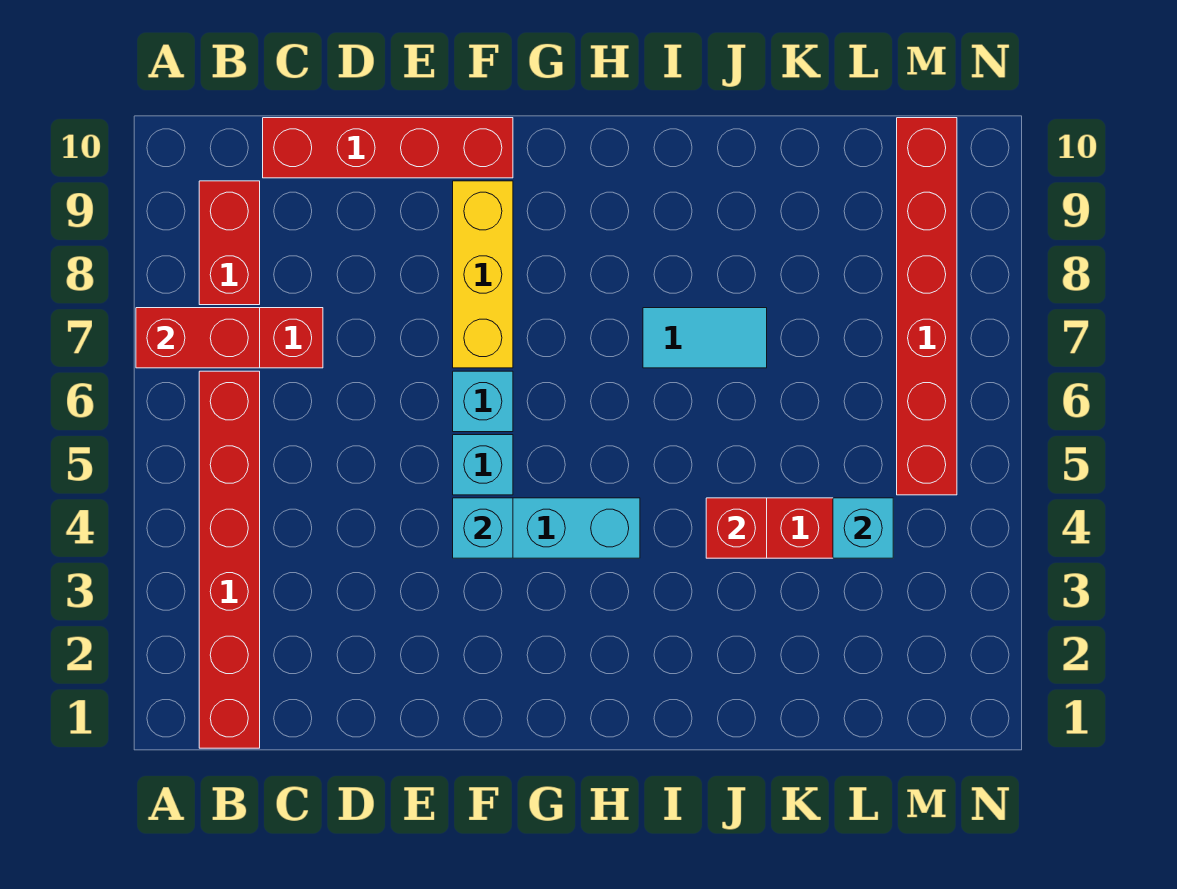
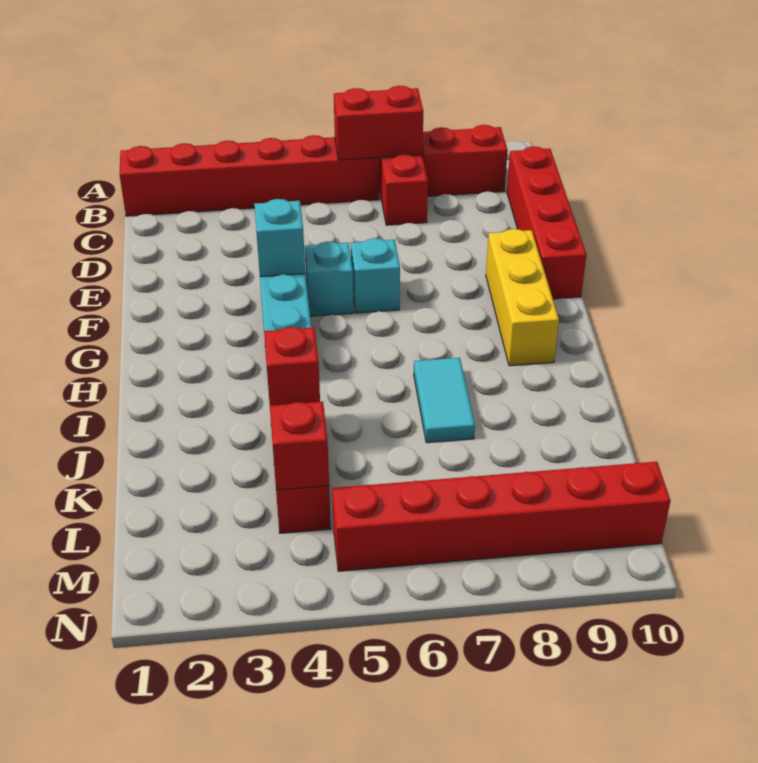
red brick A7:B7 level 2 -> red brick B6:B7 level 2
yellow brick F7:F9 level 1 -> yellow brick F9:H9 level 1
cyan brick L4 level 2 -> red brick L4 level 2

